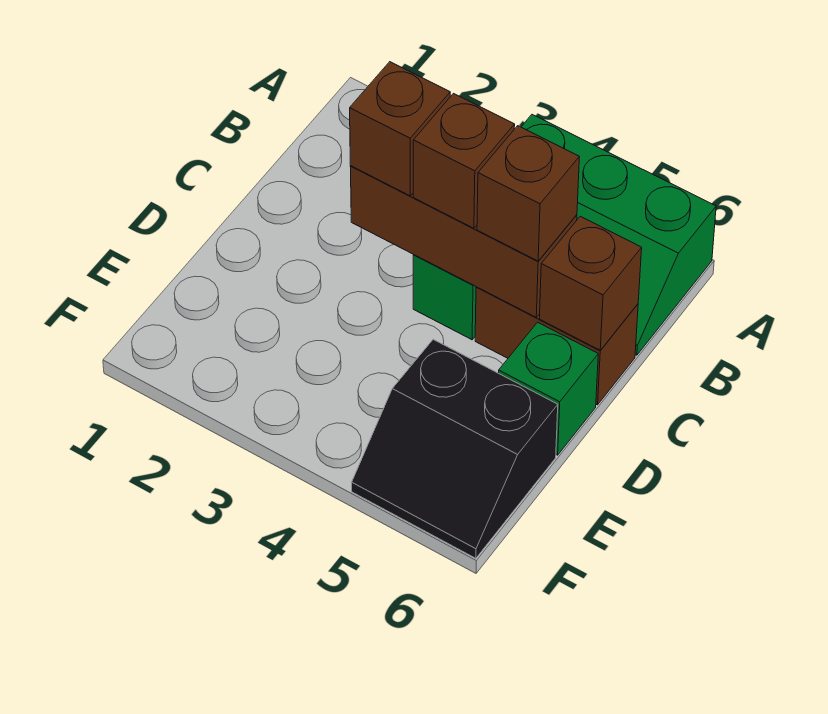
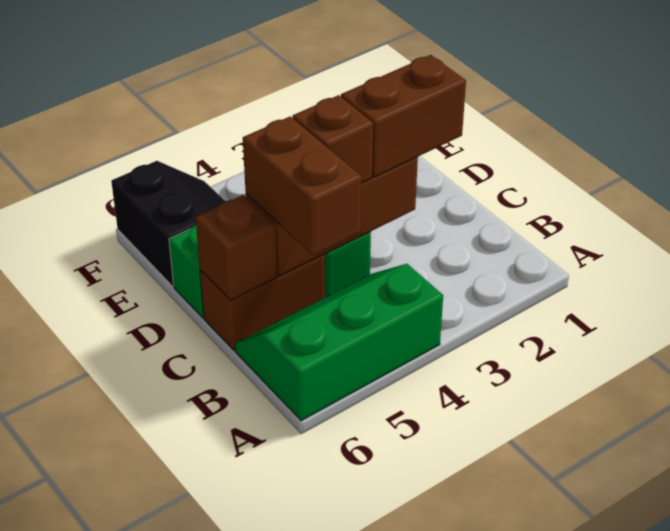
brown brick C3 level 3 -> brown brick C2:C3 level 3
brown brick C5 level 3 -> brown brick B5:C5 level 3
black slope E5:F6 level 1 top E -> black slope E5:F6 level 1 top 6

